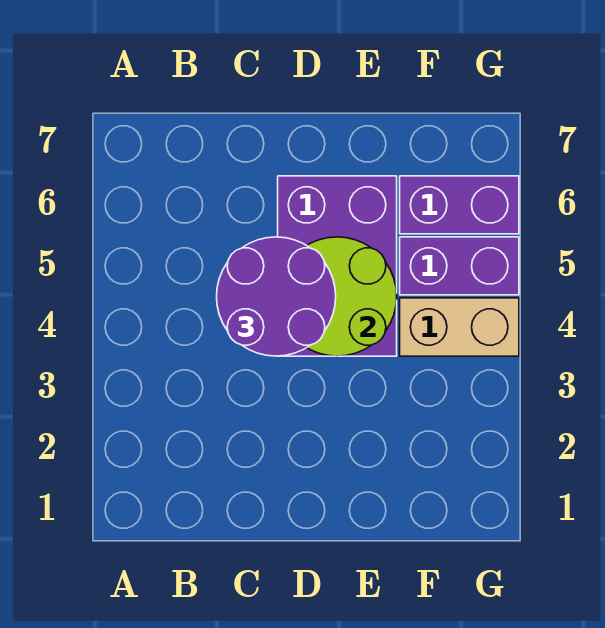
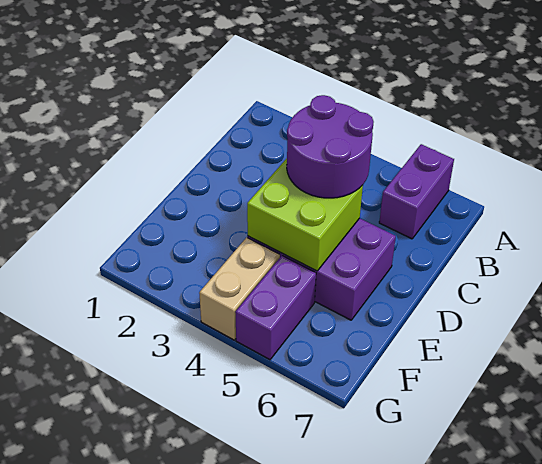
lime round brick D4:E5 level 2 -> lime brick D4:E5 level 2
purple brick F6:G6 level 1 -> purple brick A6:B6 level 1

